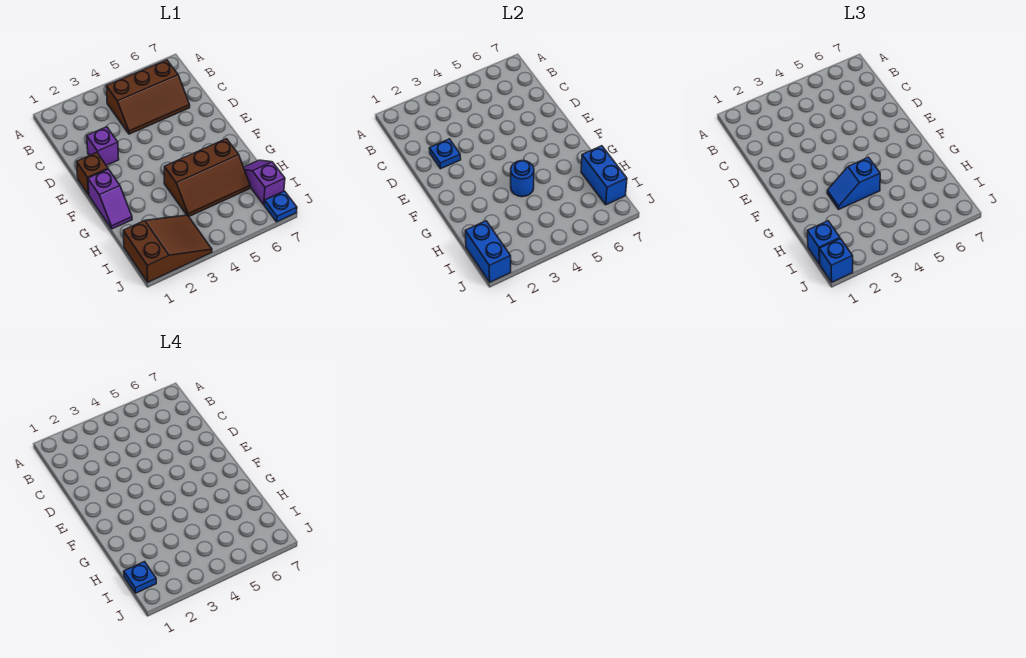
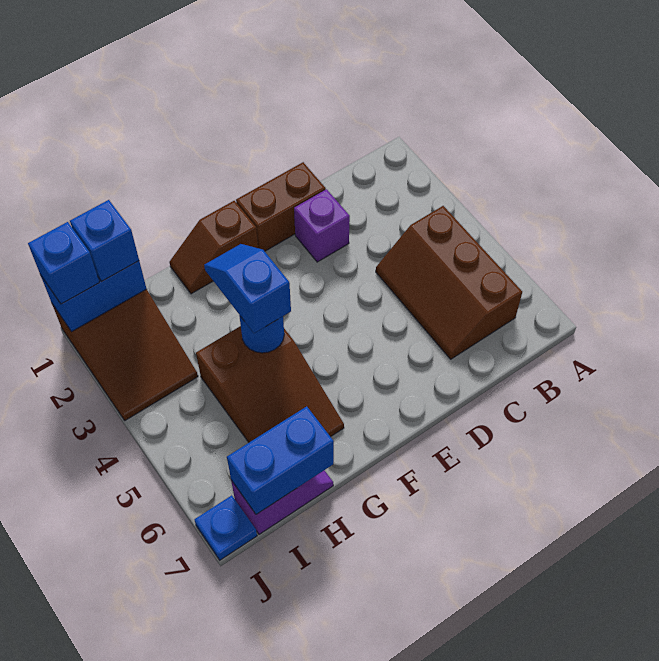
blue plate D2 level 2 -> none
brown brick E1 level 1 -> brown brick D1:E1 level 1
purple slope F1:G1 level 1 top F -> brown slope F1:G1 level 1 top F
brown slope G4:H6 level 1 top G -> brown slope G4:H6 level 1 top 4
blue plate I1 level 4 -> none

